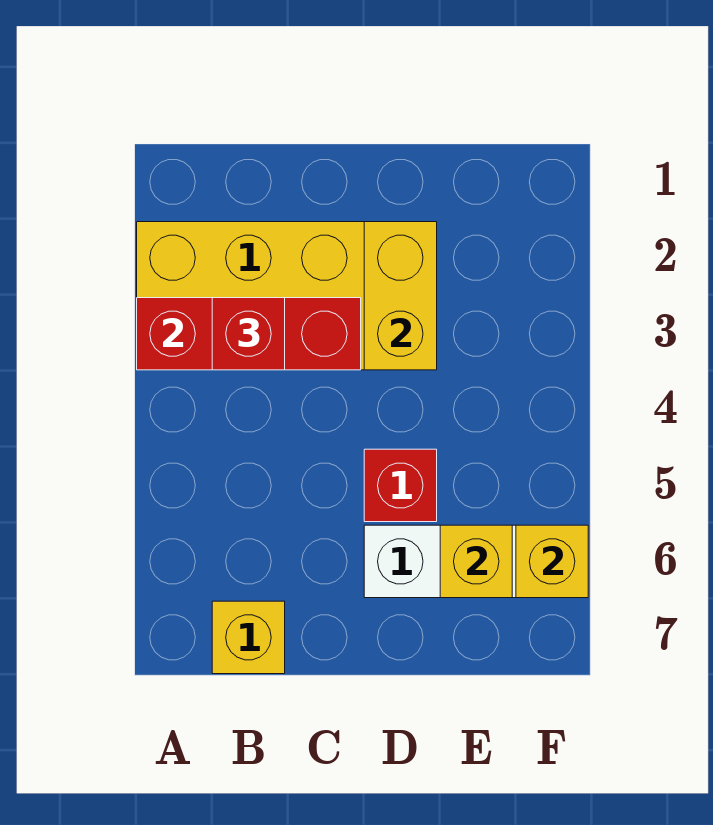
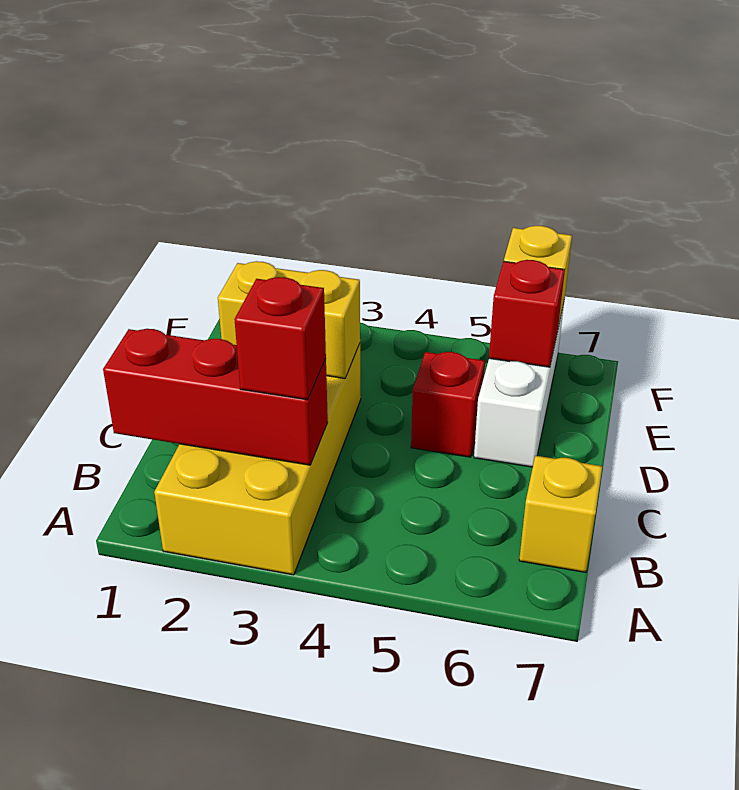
red brick A3:C3 level 2 -> red brick B1:B3 level 2
yellow brick E6 level 2 -> red brick E6 level 2

